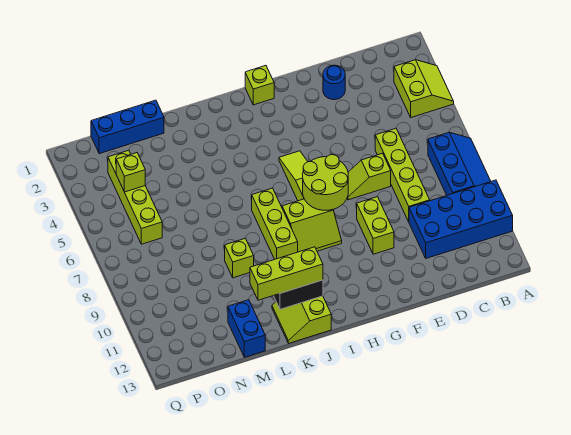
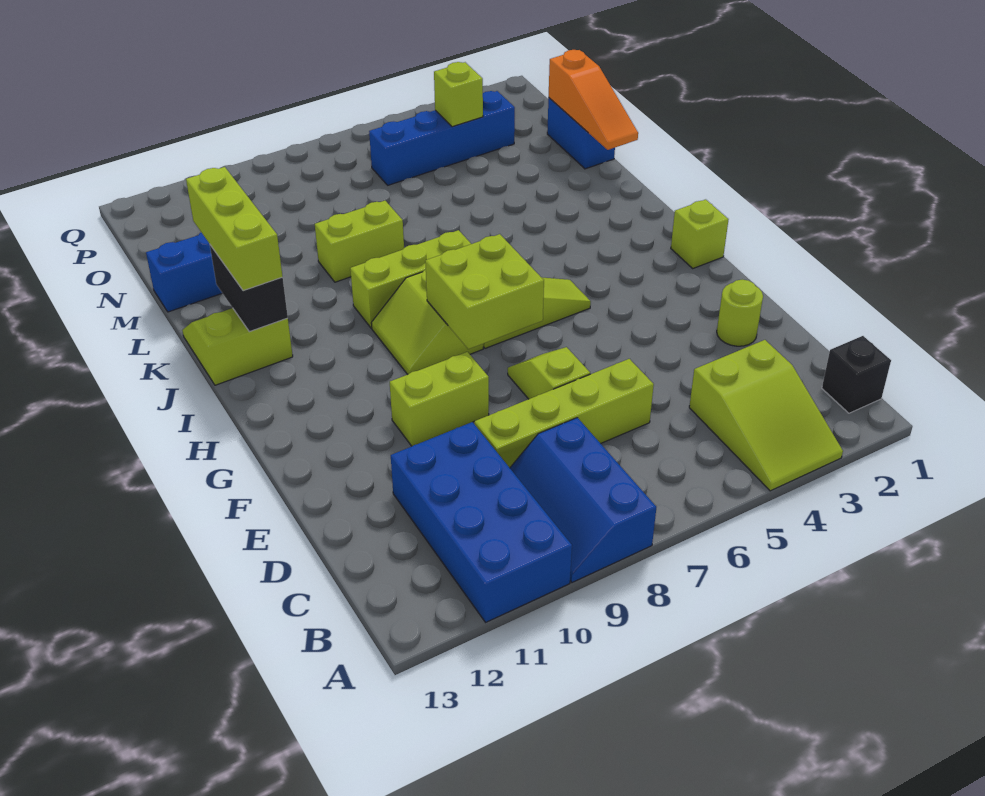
lime slope A3:B4 level 1 top B -> lime slope A3:C4 level 1 top C
blue slope A7:B9 level 1 top B -> blue slope A8:C9 level 1 top 8
none -> black brick B1 level 1
blue round brick E2 level 1 -> lime round brick E2 level 1
lime round brick G7:H8 level 2 -> lime brick G7:H8 level 2
none -> orange slope L1:N1 level 2 top N
lime brick L9 level 1 -> lime brick L8:L9 level 1
blue brick M1:O1 level 1 -> blue brick M1:N1 level 1
lime brick O3:O6 level 1 -> blue brick O3:O6 level 1

